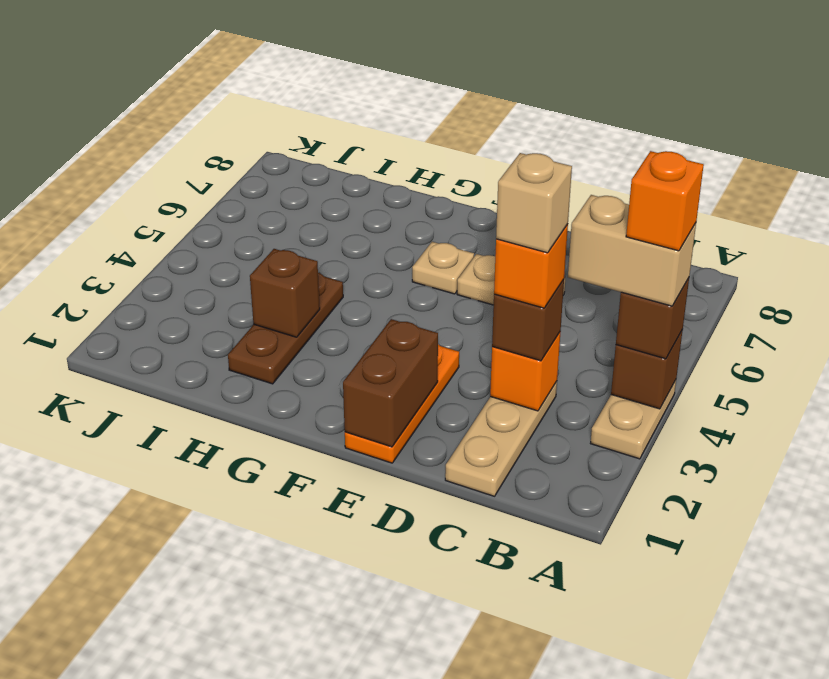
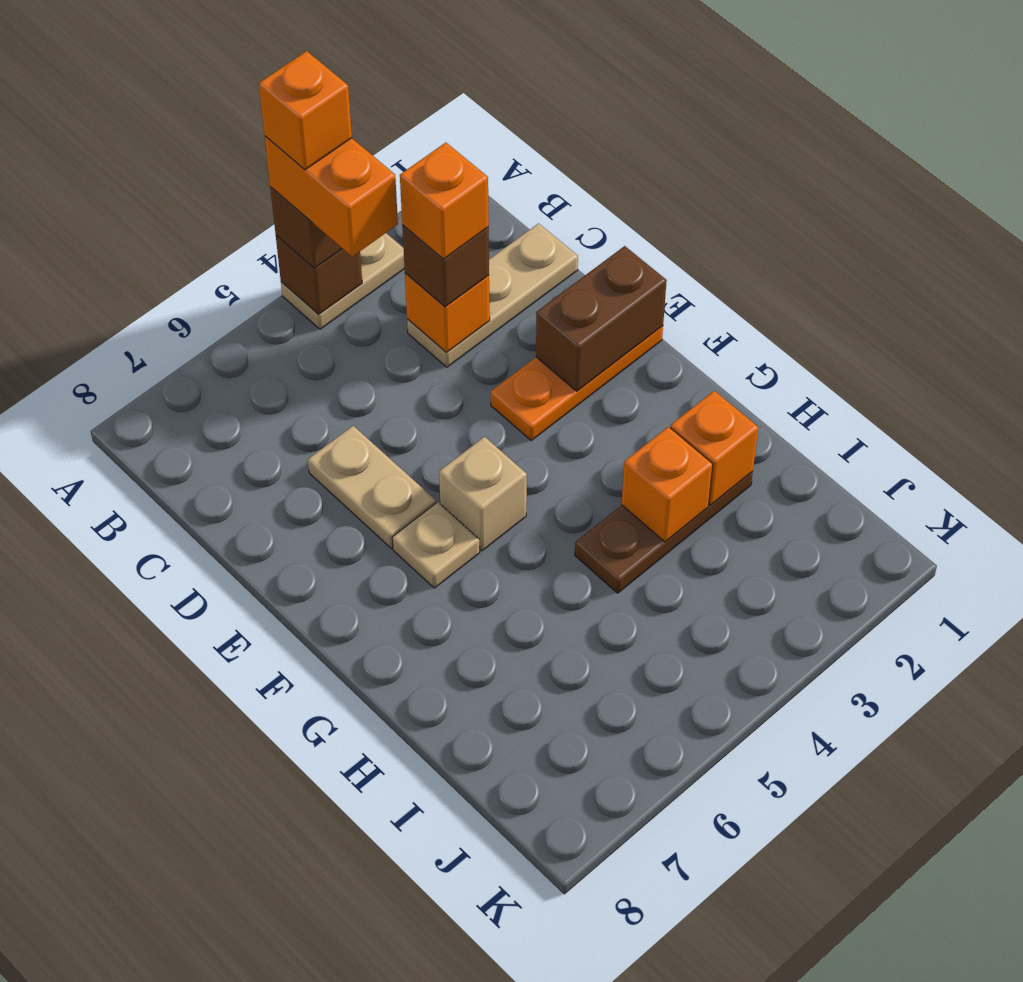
tan brick A4:B4 level 4 -> orange brick A4:B4 level 4
tan brick C3 level 5 -> tan brick F5 level 1
none -> orange brick H2 level 2
brown brick H3 level 2 -> orange brick H3 level 2

